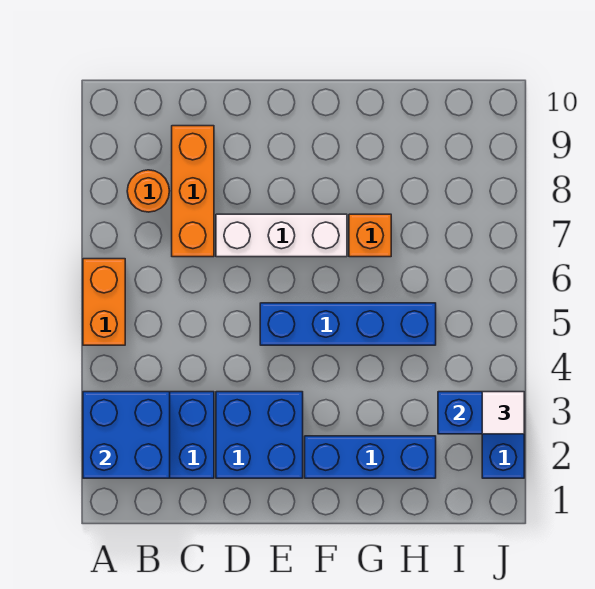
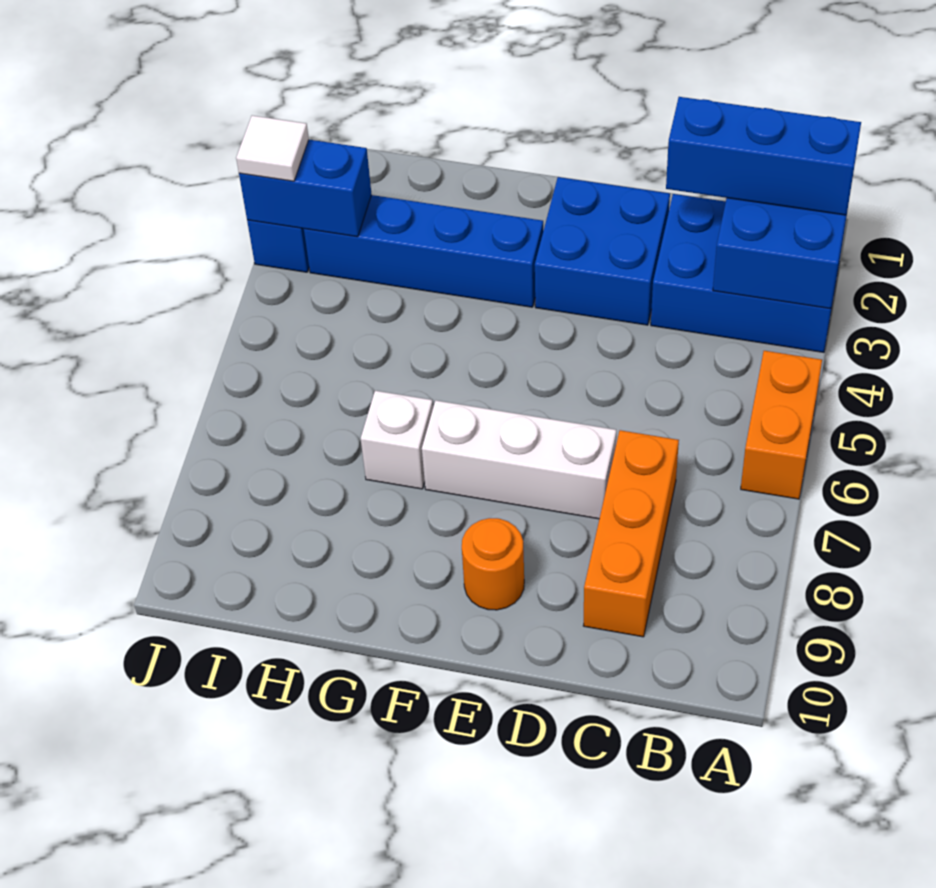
orange round brick B8 level 1 -> orange round brick E9 level 1
blue brick E5:H5 level 1 -> blue brick F3:I3 level 1
blue brick F2:H2 level 1 -> blue brick A2:C2 level 3
orange brick G7 level 1 -> white brick G7 level 1

